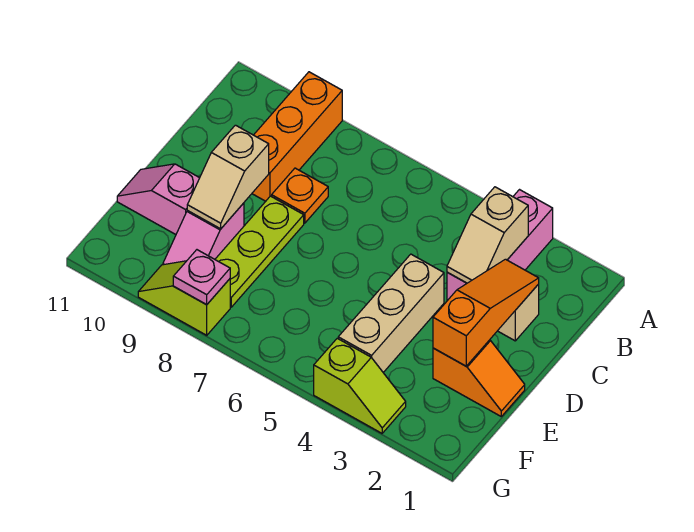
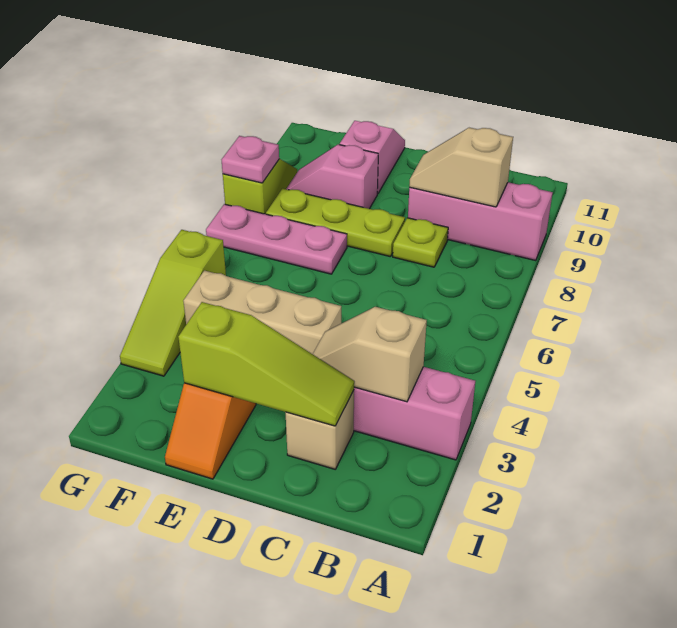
orange brick A9:C9 level 1 -> pink brick A9:C9 level 1
orange slope C2:E2 level 2 top E -> lime slope C2:E2 level 2 top E
orange plate C8 level 1 -> lime plate C8 level 1
tan slope D9:E9 level 2 top D -> tan slope B9:C9 level 2 top B
none -> pink plate E7:G7 level 1
lime slope G3:G4 level 1 top 4 -> lime slope G3:G5 level 1 top 5

